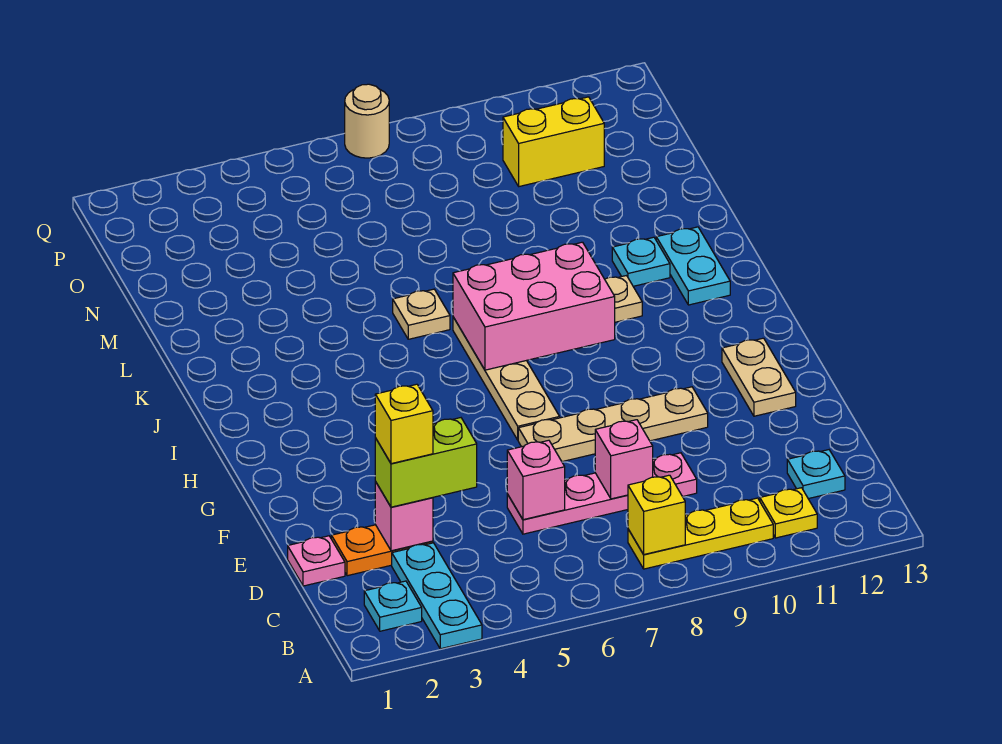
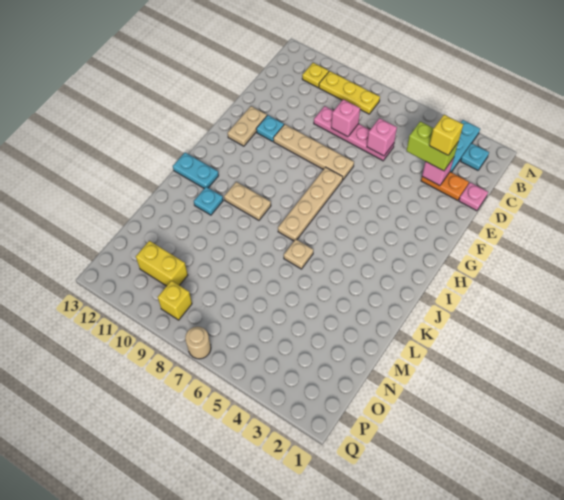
yellow brick B8 level 2 -> yellow brick P9 level 1
cyan plate C12 level 1 -> cyan plate F11 level 1
pink brick I7:J9 level 2 -> none
cyan plate J12:K12 level 1 -> cyan plate J12:J13 level 1

